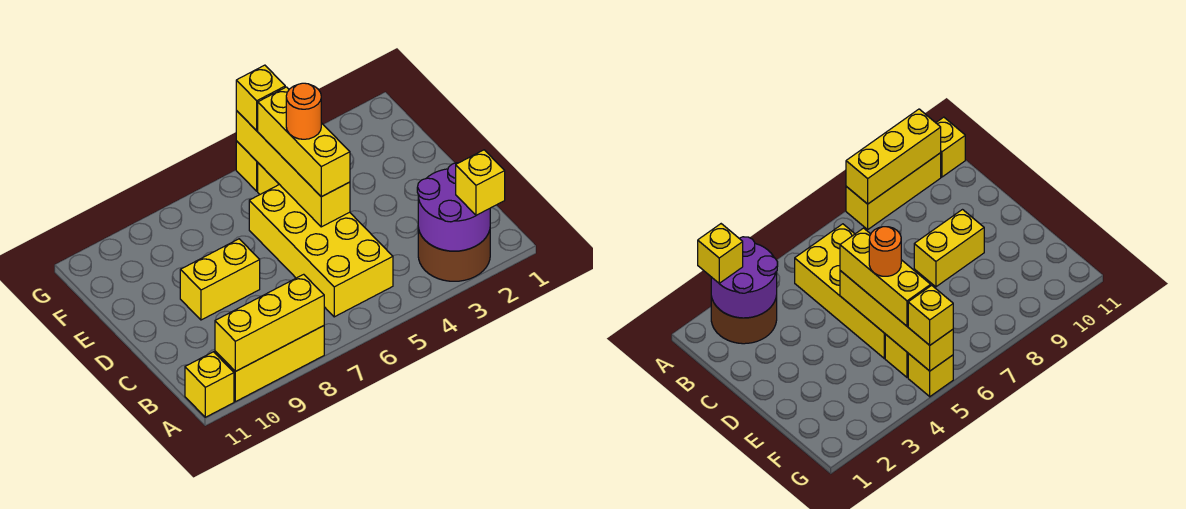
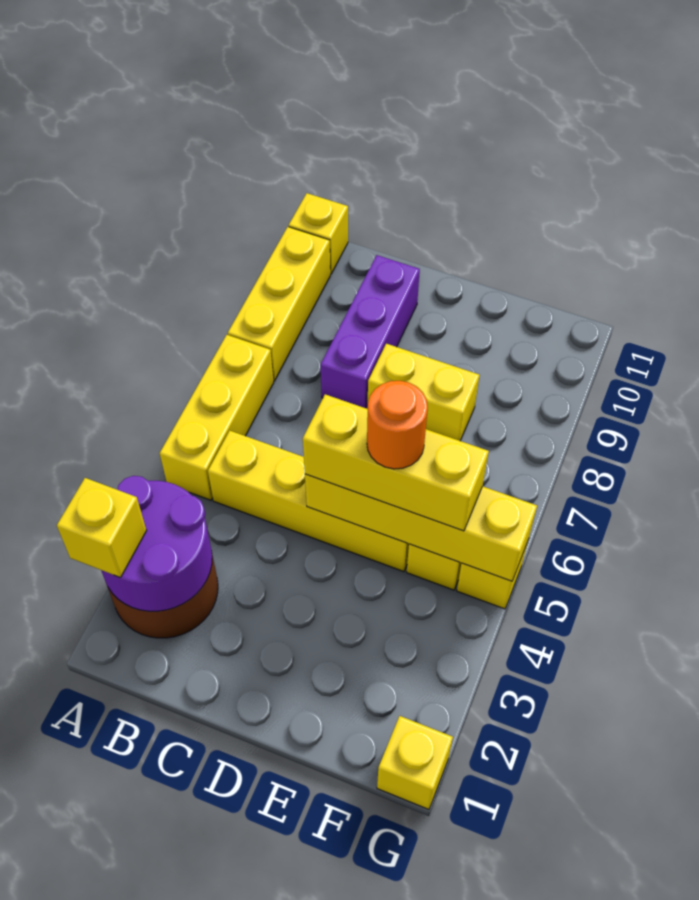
yellow brick A8:A10 level 2 -> yellow brick A5:A7 level 1
yellow brick B5:E6 level 1 -> yellow brick B5:E5 level 1
none -> purple brick C8:C10 level 1
yellow brick D8:D9 level 1 -> yellow brick D8:E8 level 1
yellow brick G5 level 3 -> yellow brick G1 level 1

